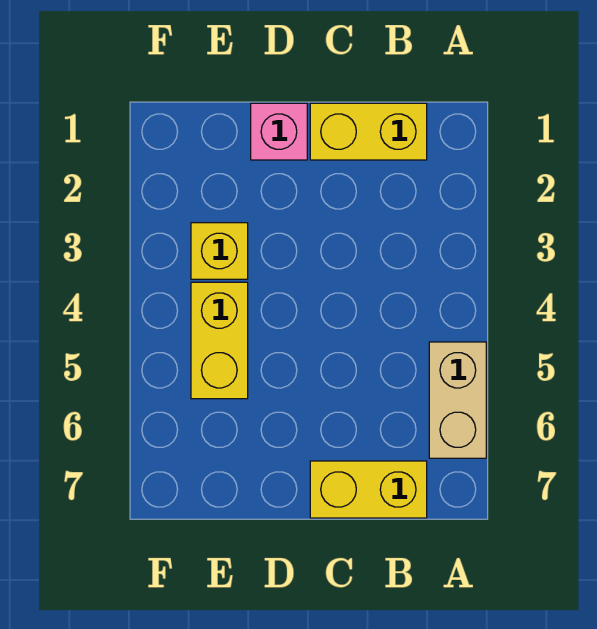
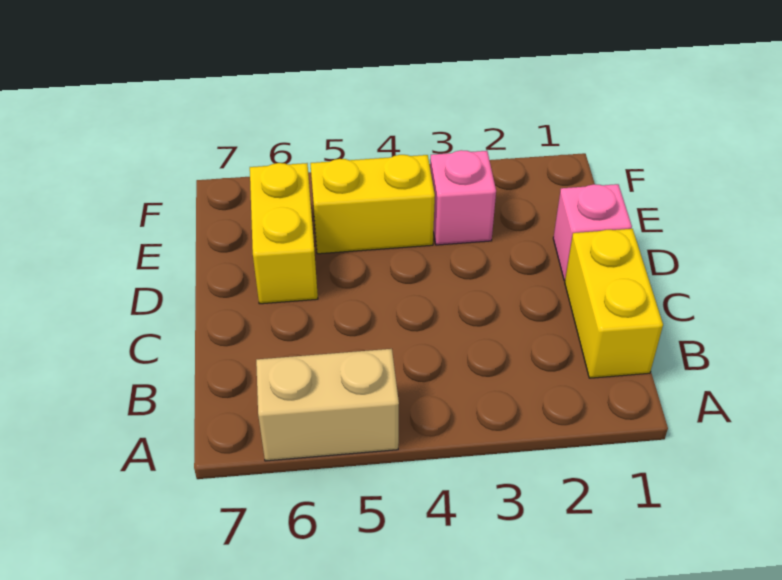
yellow brick B7:C7 level 1 -> yellow brick D6:E6 level 1
yellow brick E3 level 1 -> pink brick E3 level 1

